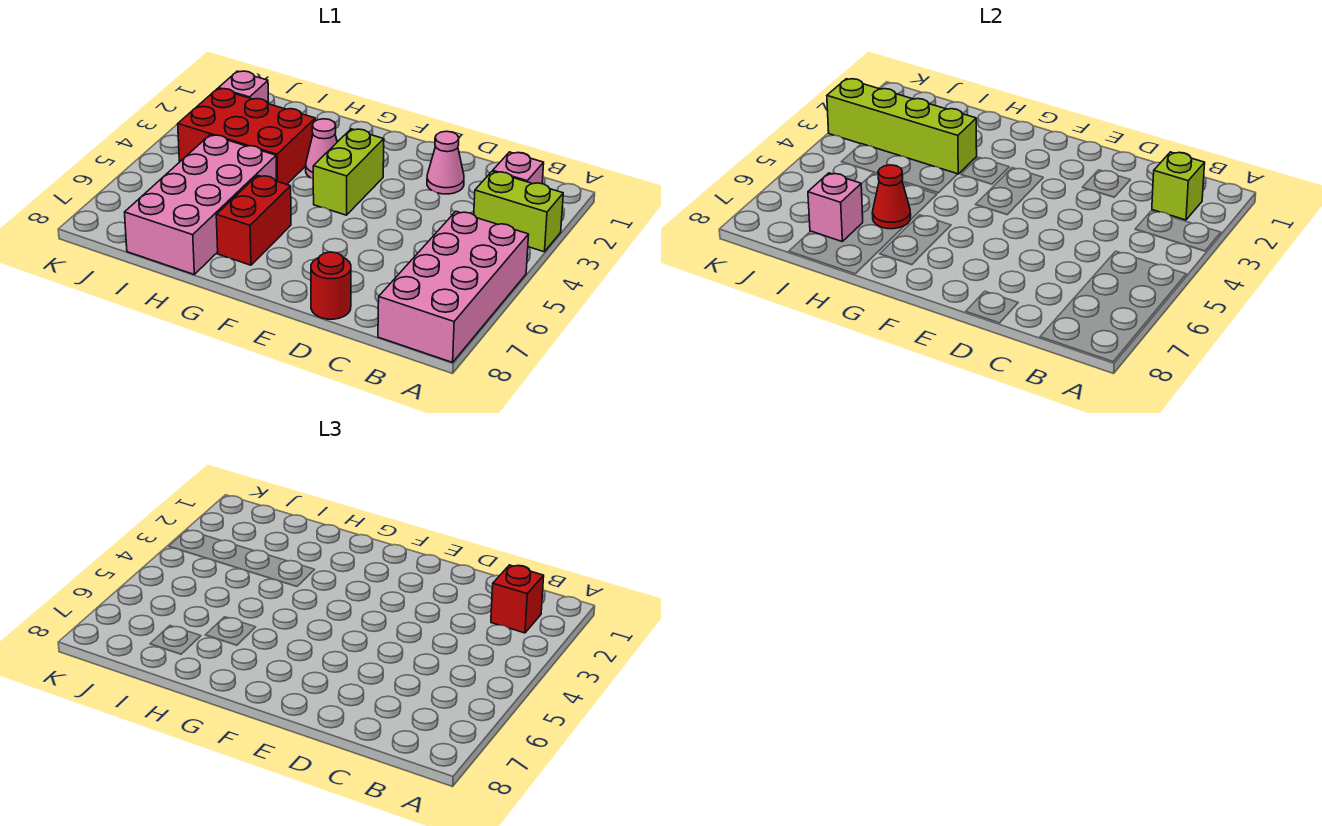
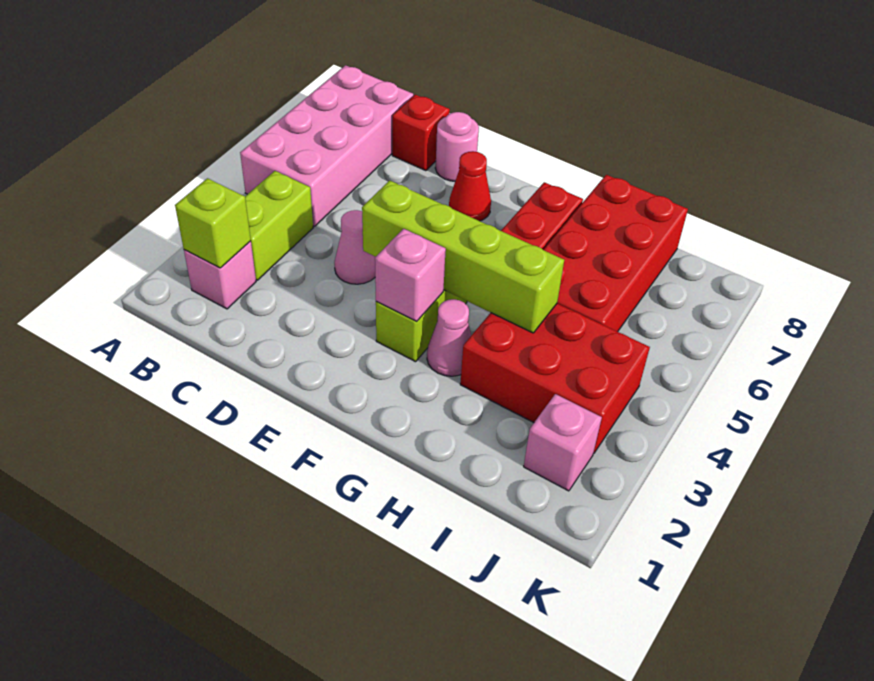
lime brick A3:B3 level 1 -> lime brick B3:B4 level 1
red brick B2 level 3 -> red brick C8 level 1
pink cone D2 level 1 -> pink cone D4 level 1
red round brick D8 level 1 -> pink round brick D8 level 1
lime brick H3:K3 level 2 -> lime brick E4:H4 level 2
pink brick H5:I8 level 1 -> red brick H5:I8 level 1
red cone H6 level 2 -> red cone E7 level 1
pink brick I7 level 2 -> pink brick F3 level 2

